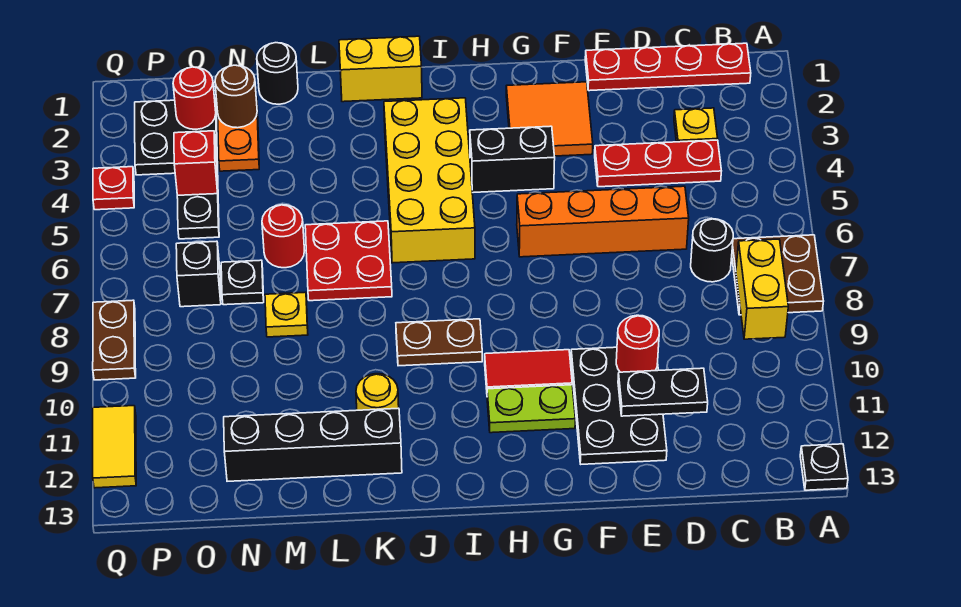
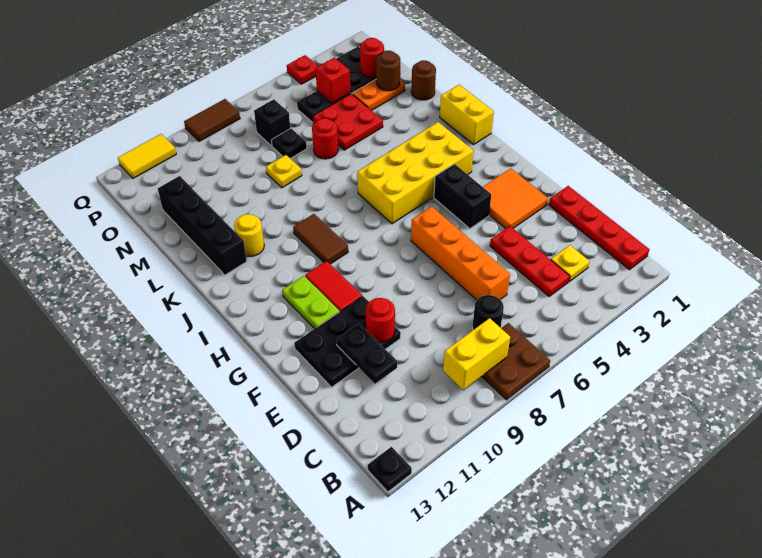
brown plate I9:J9 level 1 -> brown tile I9:J9 level 1
red plate K6:L7 level 1 -> red plate M4:N5 level 1
black round brick M1 level 1 -> brown round brick M1 level 1
brown plate Q8:Q9 level 1 -> brown tile Q8:Q9 level 1

